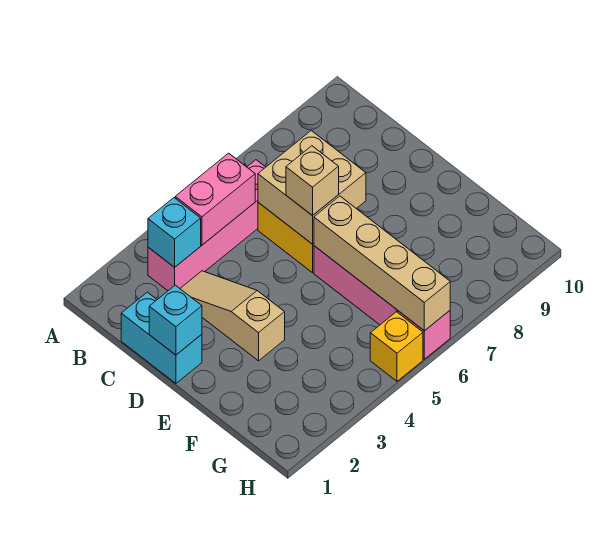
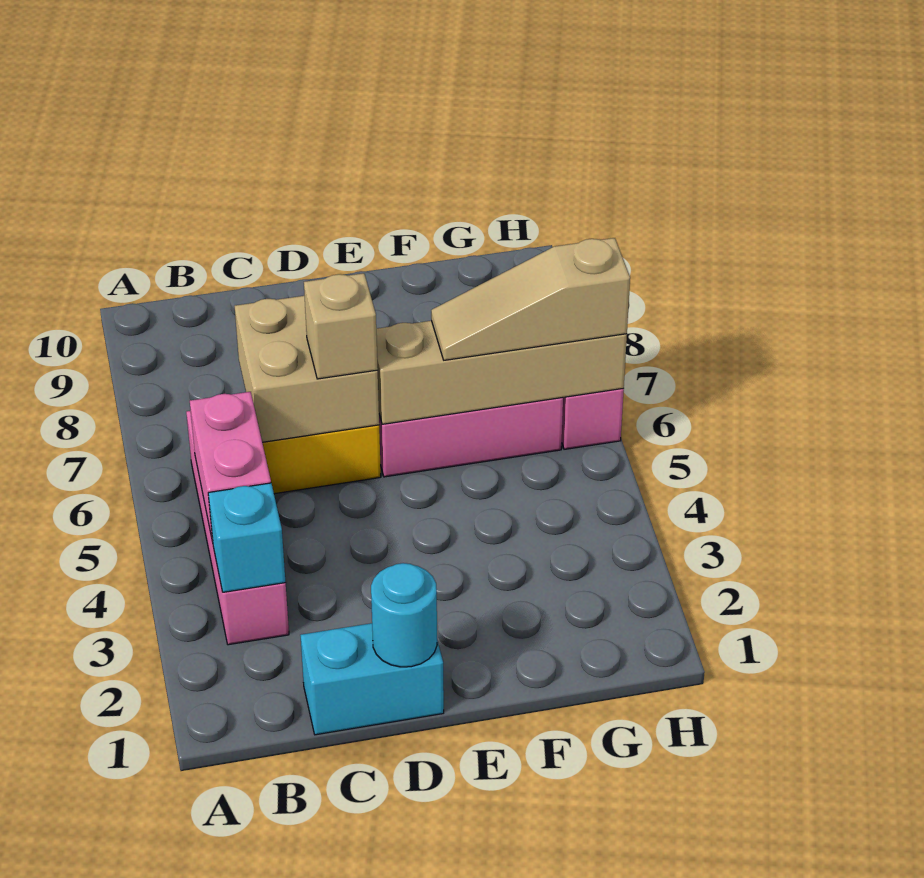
tan slope C3:E3 level 1 top E -> tan slope F6:H6 level 3 top H
cyan brick D1 level 2 -> cyan round brick D1 level 2
yellow brick H5 level 1 -> none

